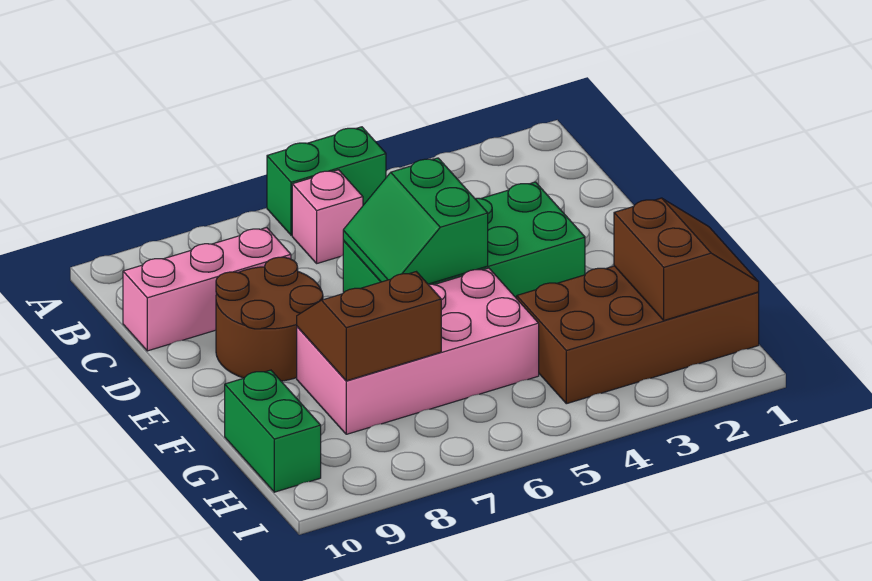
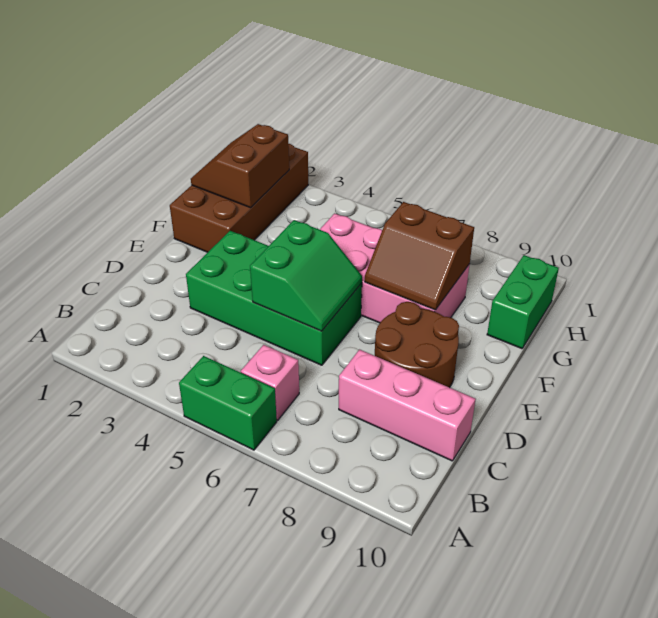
brown brick G1:H4 level 1 -> brown brick F1:I2 level 1

